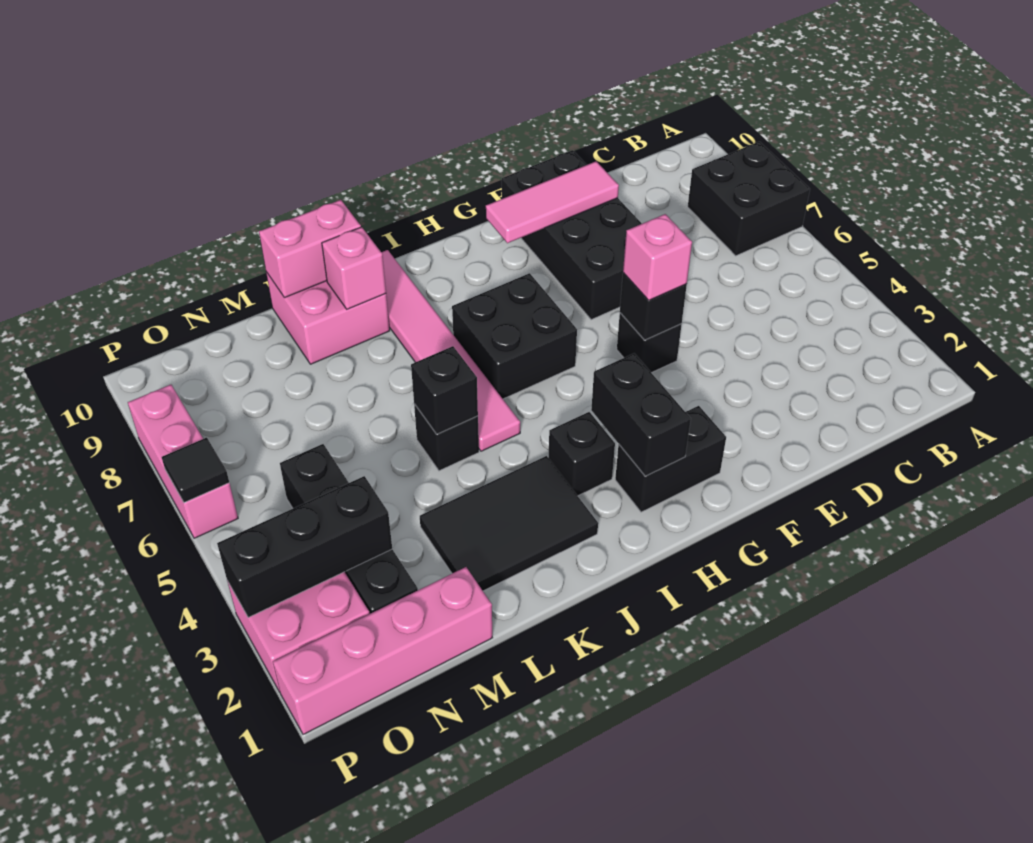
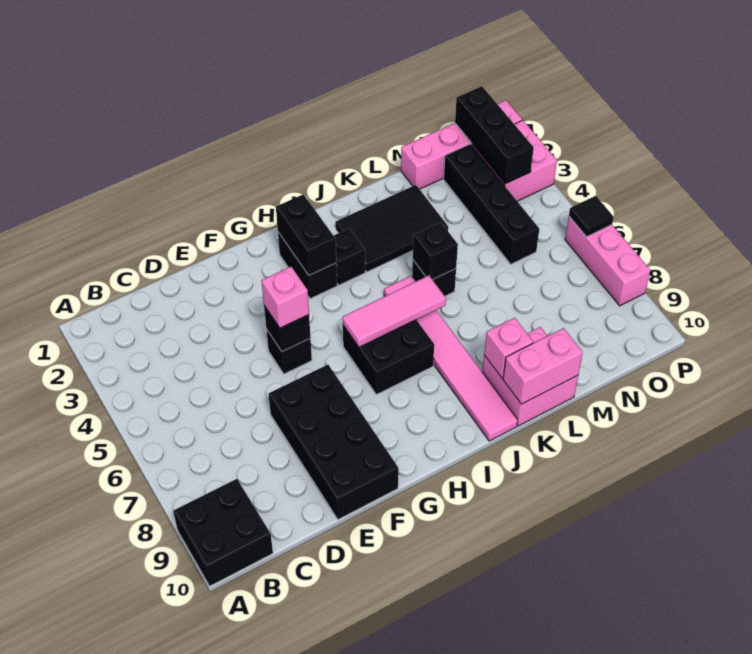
black brick A7:B8 level 1 -> black brick A9:B10 level 1
pink tile E9:G9 level 2 -> pink tile H6:J6 level 2
black brick G2:H2 level 1 -> black brick H2:H3 level 1
black brick N3:P3 level 2 -> black brick O1:O3 level 2

